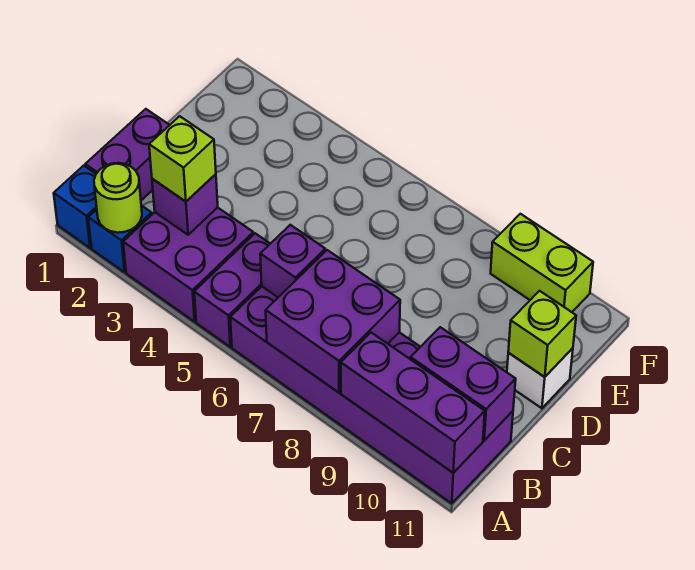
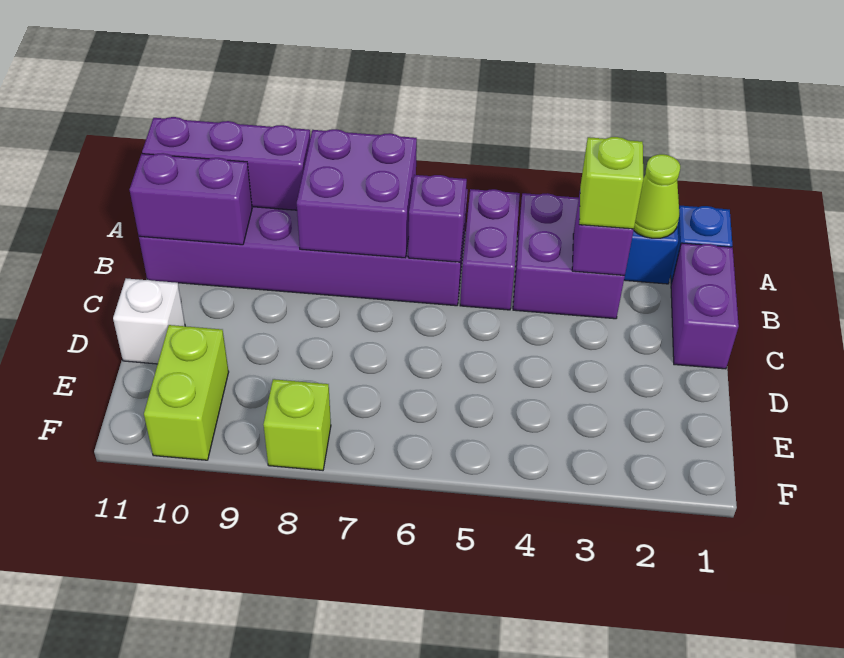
lime round brick A2 level 2 -> lime cone A2 level 2
lime brick D11 level 2 -> lime brick F8 level 1
lime brick F9:F10 level 1 -> lime brick E10:F10 level 1

